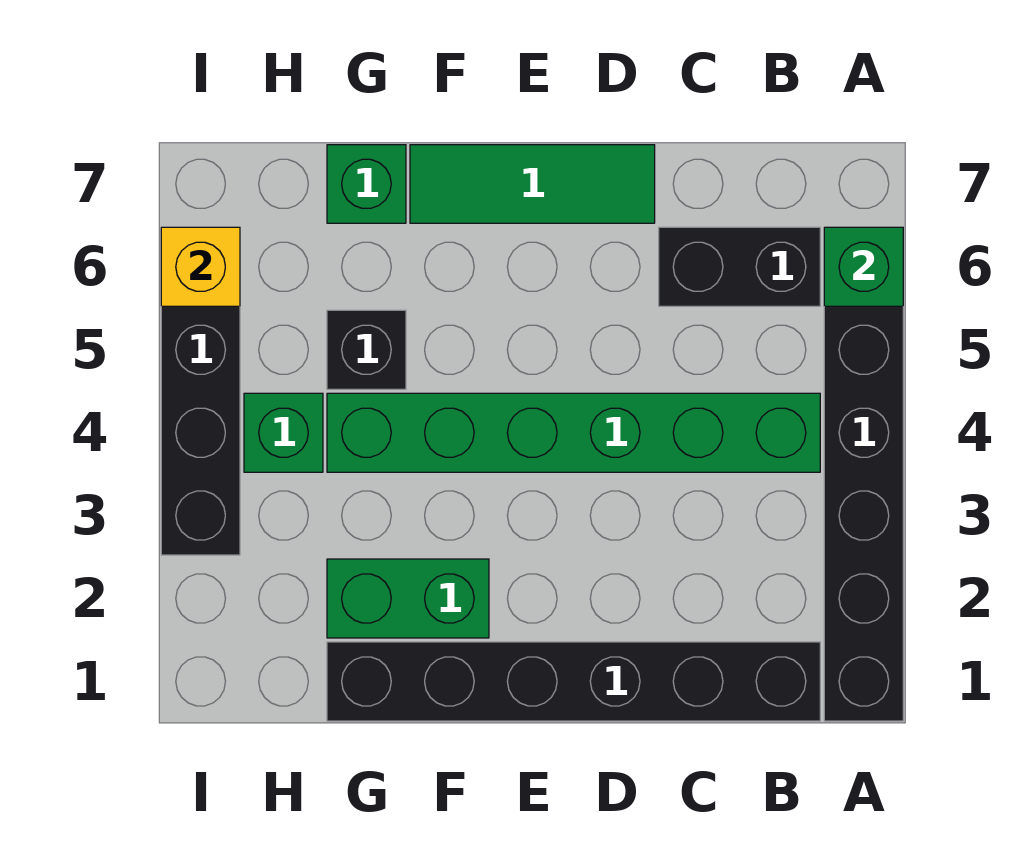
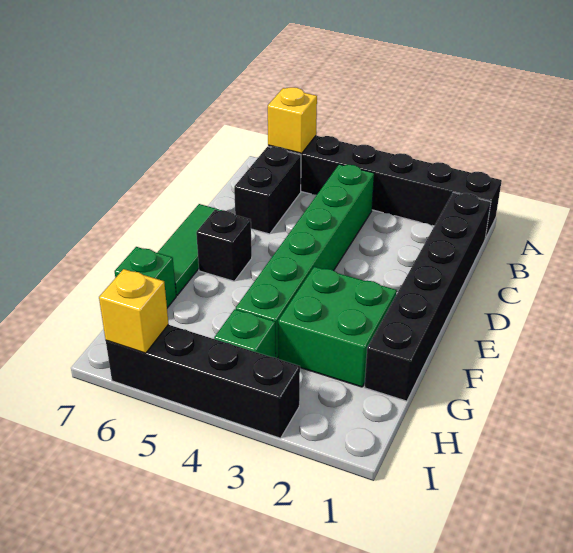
green brick A6 level 2 -> yellow brick A6 level 2
green brick F2:G2 level 1 -> green brick F2:G3 level 1
black brick G5 level 1 -> black brick E6 level 1

